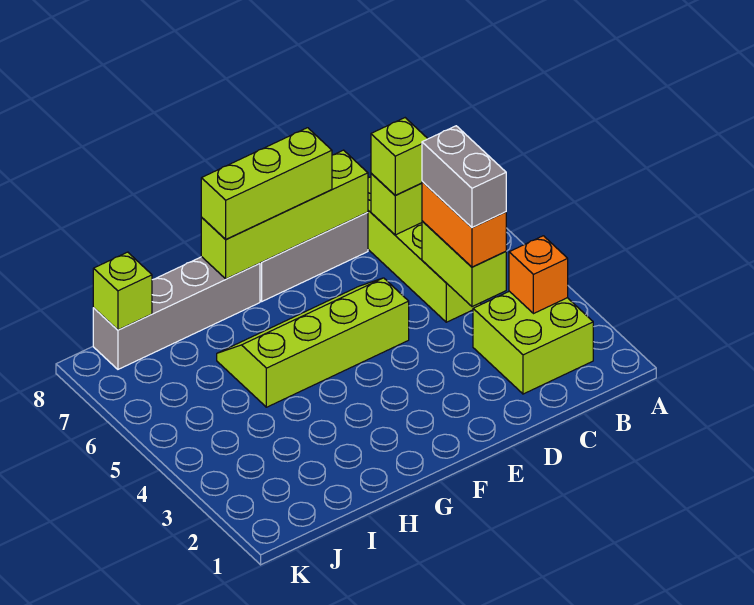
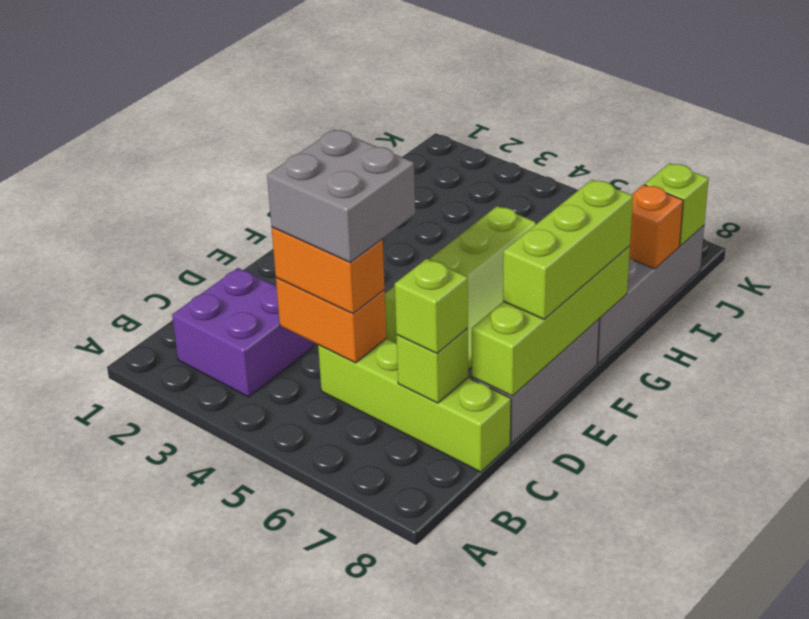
lime brick B2:C3 level 1 -> purple brick B2:C3 level 1
orange brick B3 level 2 -> orange brick I8 level 2
lime brick C4:C5 level 2 -> orange brick C4:C5 level 2
grey brick C4:C5 level 4 -> grey brick C4:D5 level 4

